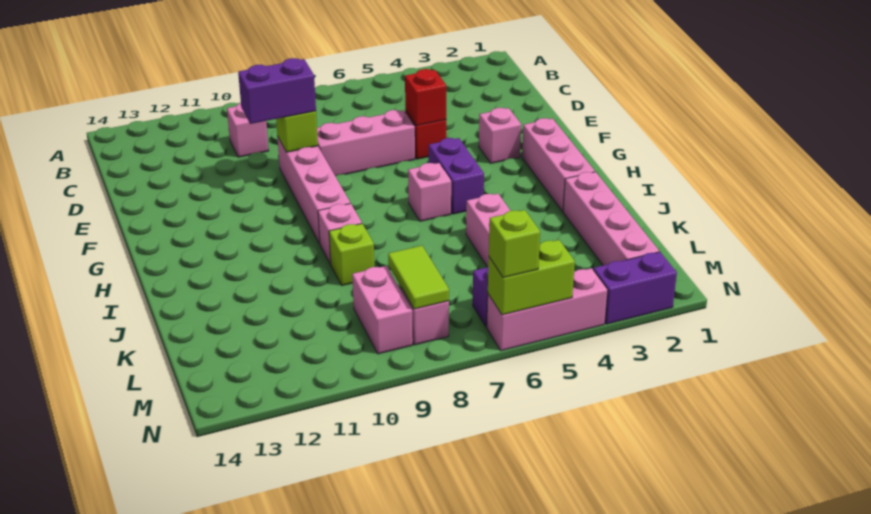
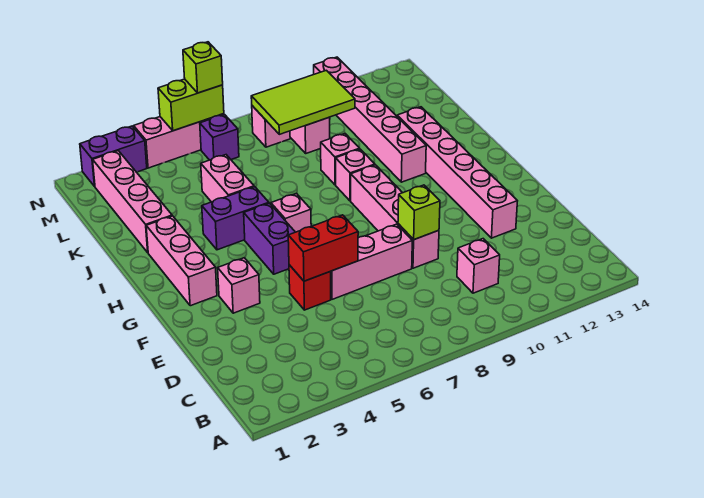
red brick E5 level 2 -> red brick E5:E6 level 2
purple brick E9:E10 level 3 -> purple brick I4:I5 level 1
none -> pink brick E12:J12 level 1
none -> pink brick I11:N11 level 1
lime brick J9 level 1 -> pink brick J9 level 1
lime tile L8:M8 level 2 -> lime tile L8:M10 level 2

